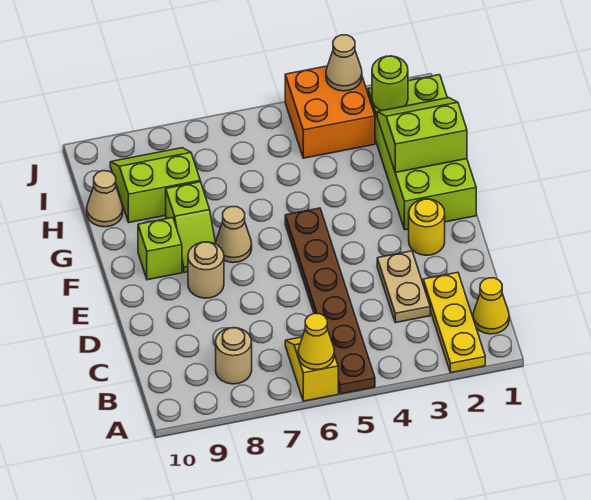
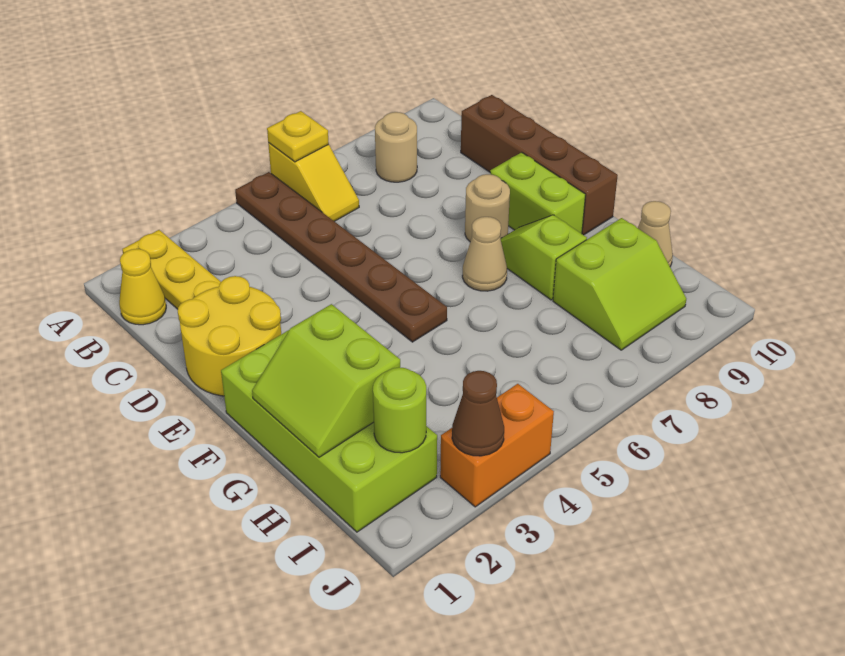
yellow cone A6 level 2 -> yellow plate A6 level 2
tan plate C3:D3 level 1 -> none
none -> brown brick C10:F10 level 1
yellow round brick E2 level 1 -> yellow round brick D1:E2 level 1
lime brick F9 level 1 -> lime brick E9:F9 level 1
lime slope G1:H2 level 2 top G -> lime slope G1:H2 level 2 top 2
orange brick I3:J4 level 1 -> orange brick J3:J4 level 1
tan cone J3 level 2 -> brown cone J3 level 2

